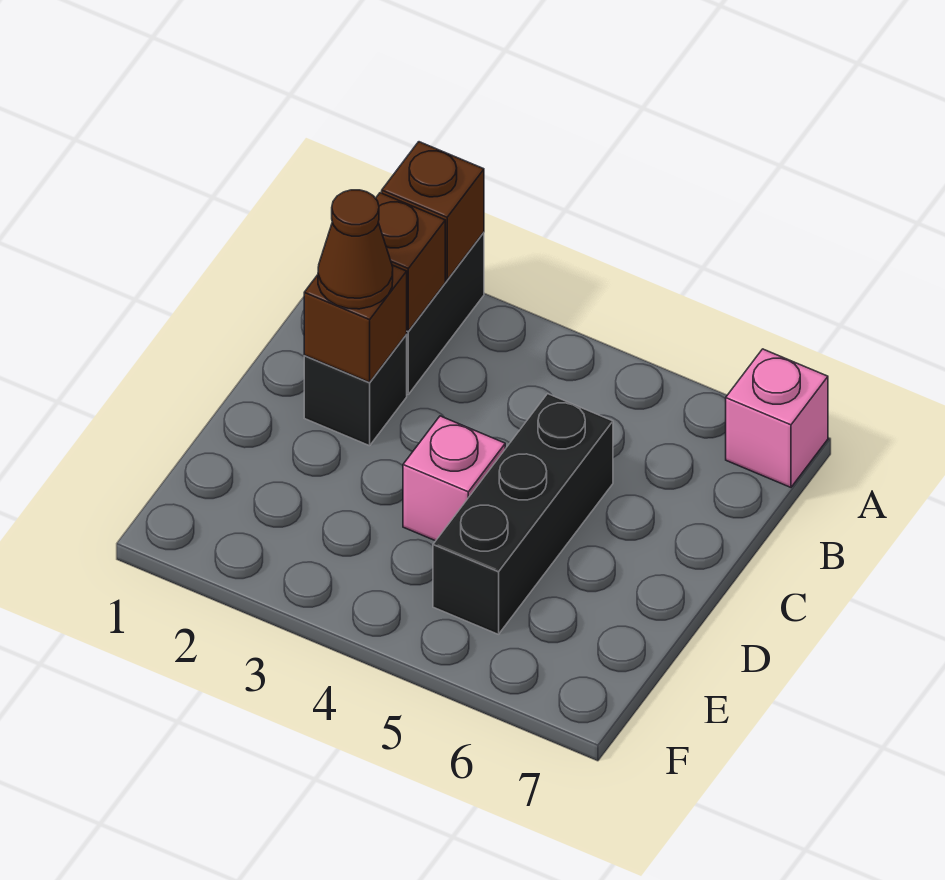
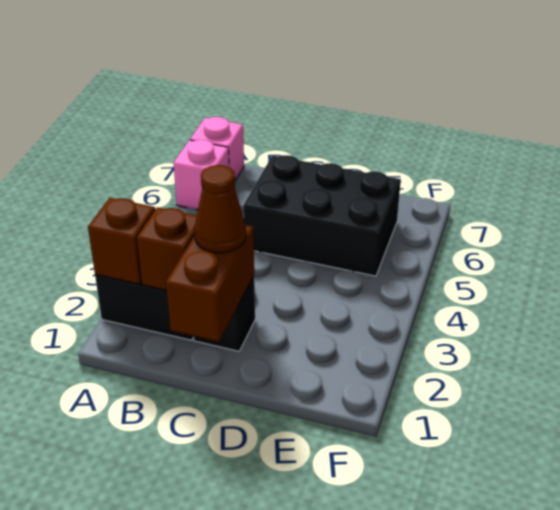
brown brick C2 level 2 -> brown brick C1:C2 level 2
black brick C5:E5 level 1 -> black brick C5:E6 level 1
pink brick D4 level 1 -> pink brick A6 level 1

